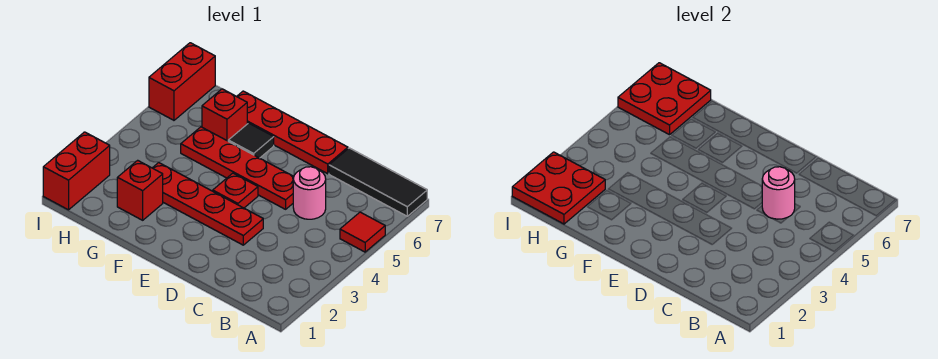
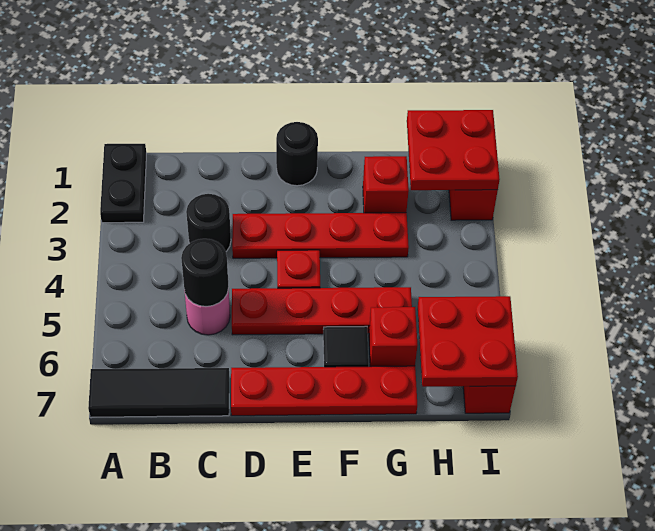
none -> black plate A1:A2 level 1
red tile A5 level 1 -> none
none -> black round brick C3 level 1
pink round brick C5 level 2 -> black round brick C5 level 2
none -> black round brick E1 level 1

